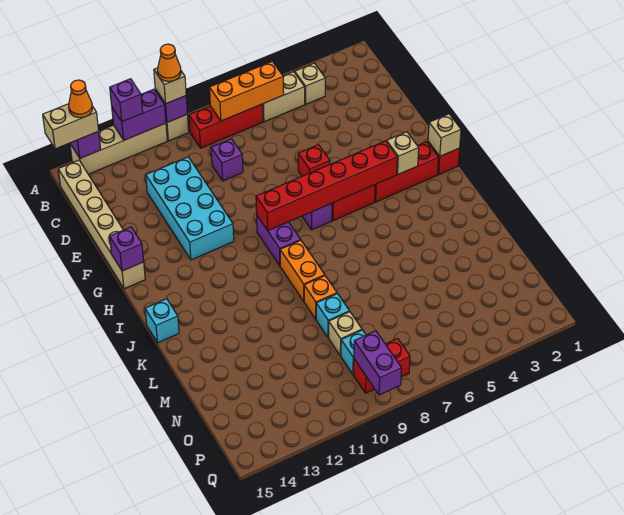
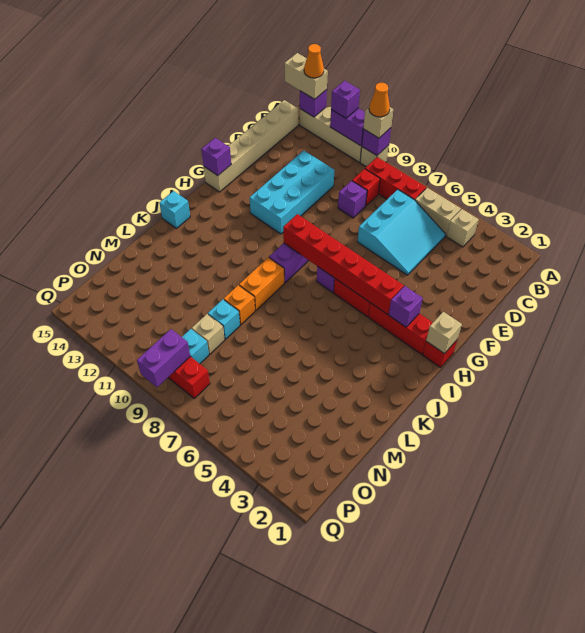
orange brick B6:B8 level 2 -> none
none -> cyan slope C5:E7 level 1 top 7
red brick F6 level 1 -> red brick C9 level 1
tan brick H3 level 2 -> purple brick H3 level 2

